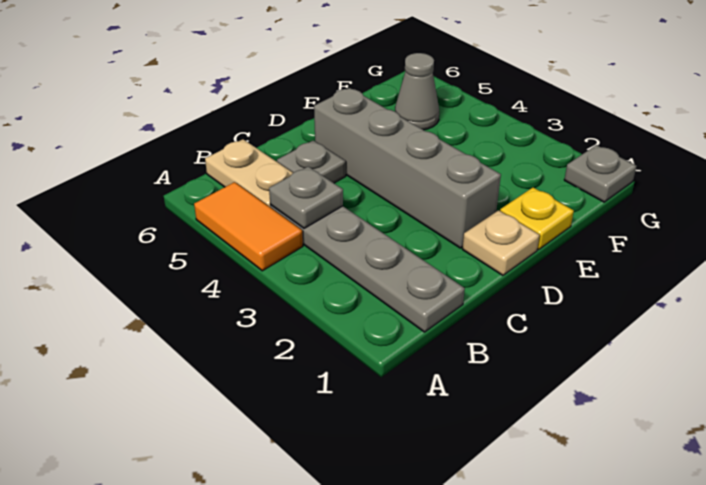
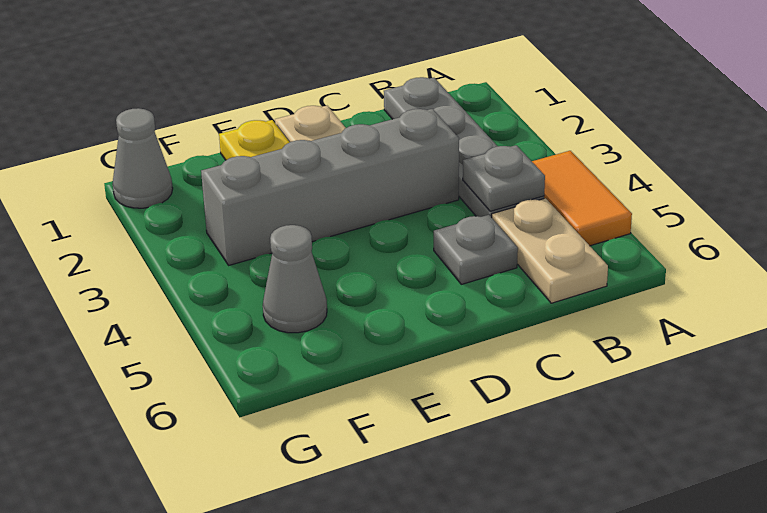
grey brick D2:D5 level 1 -> grey brick C3:F3 level 1
grey plate G1 level 1 -> grey cone G1 level 1

